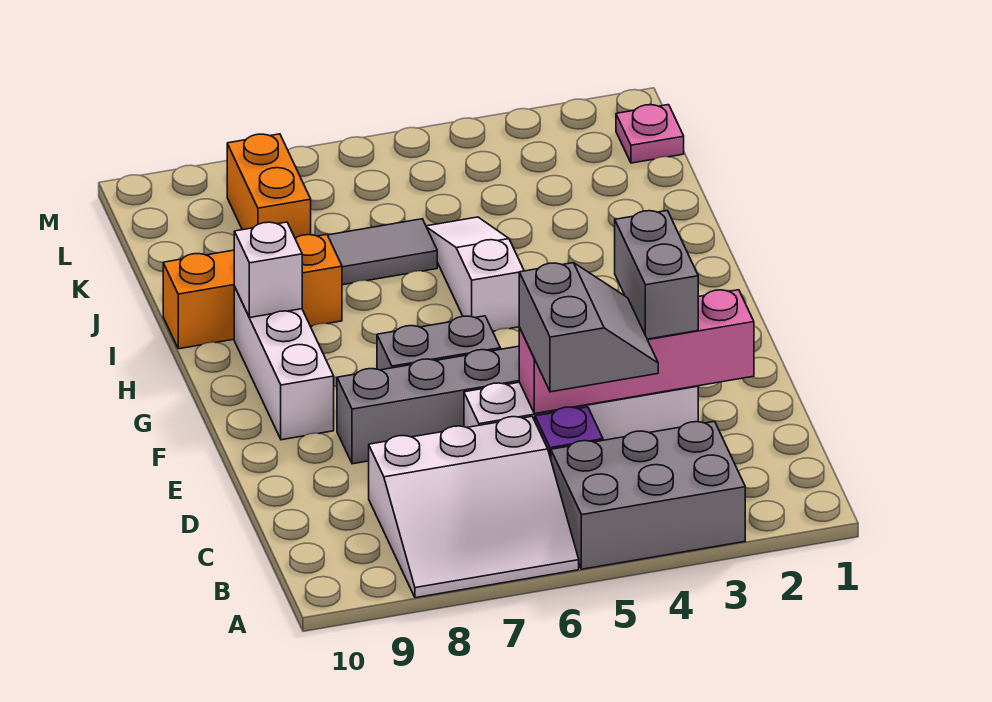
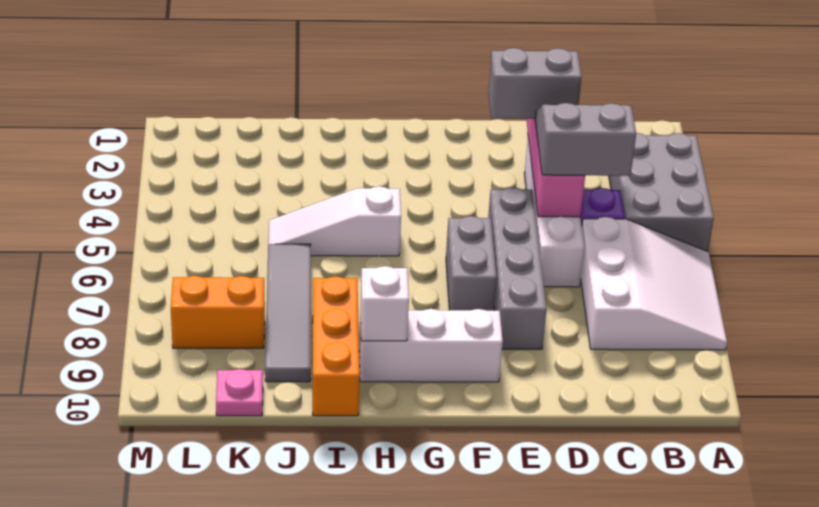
pink plate L1 level 1 -> pink plate K10 level 1

